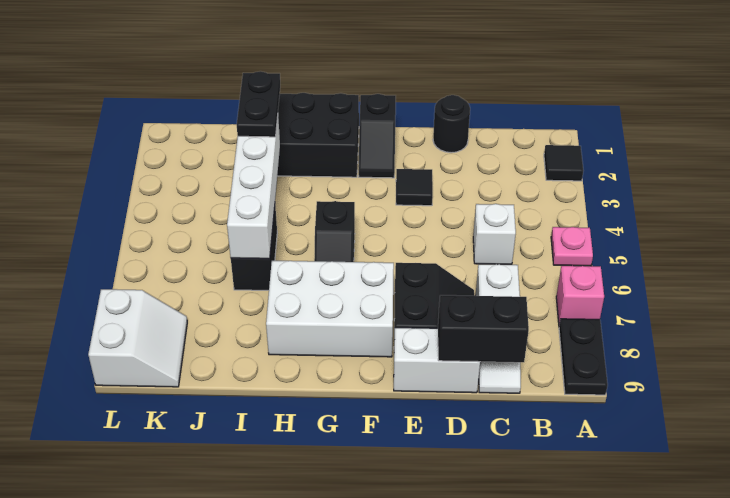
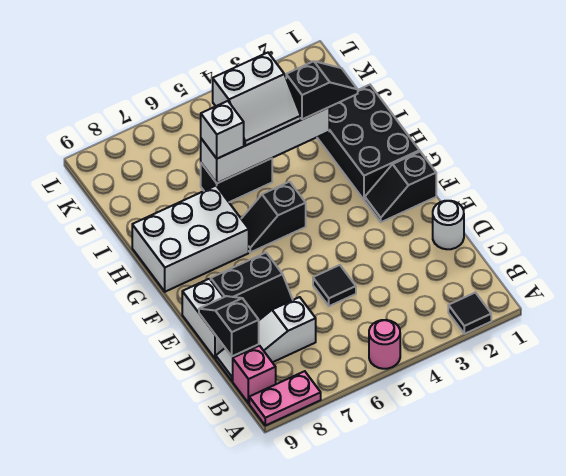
pink plate A5 level 1 -> pink round brick A5 level 1
pink brick A7 level 1 -> pink brick B9 level 1
black plate A8:A9 level 1 -> pink plate A8:A9 level 1
white brick C5 level 1 -> white brick I6 level 3
black brick C9:D9 level 2 -> black slope C9:D9 level 2 top C
black round brick D1 level 1 -> white round brick D1 level 1
black tile E3 level 1 -> black tile D5 level 1
white brick F7:H8 level 1 -> white brick G7:H9 level 1
black plate I2:I3 level 3 -> black slope I2:I3 level 3 top 3
white slope K8:L9 level 1 top L -> white slope I4:J5 level 3 top J

